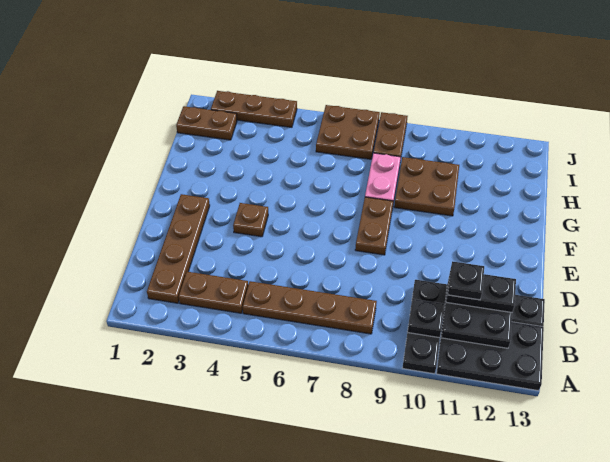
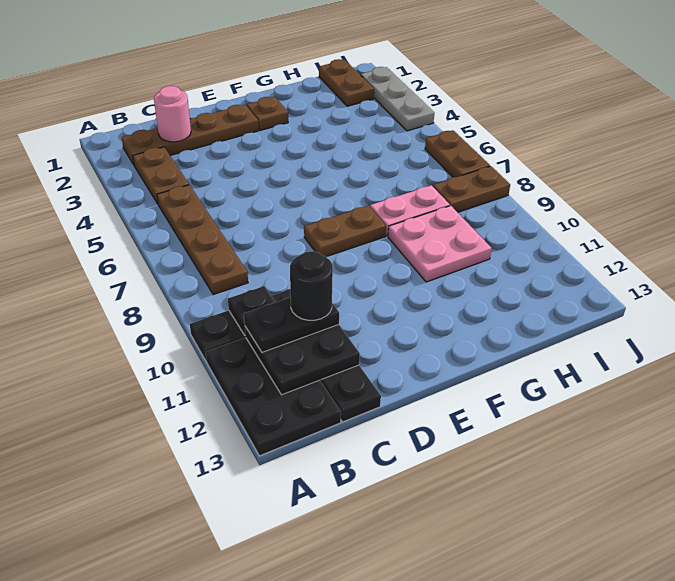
none -> pink round brick C2 level 2
black plate C11:C12 level 3 -> black plate B11:C11 level 3
black plate C11 level 4 -> black round brick C11 level 4
brown plate E4 level 1 -> brown plate F2 level 1
brown plate G9:H10 level 1 -> pink plate G9:H10 level 1
brown plate I6:J7 level 1 -> brown plate J6:J7 level 1
brown plate J2:J4 level 1 -> grey plate J2:J4 level 1

